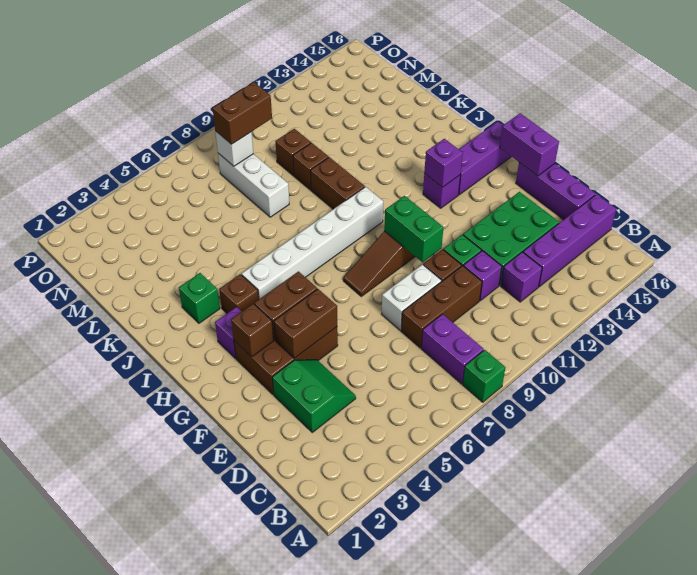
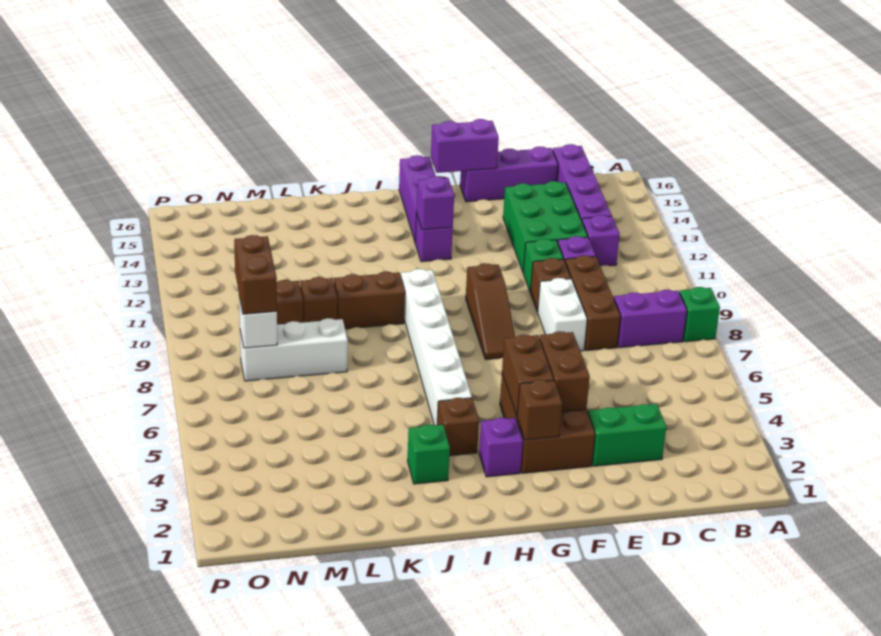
green brick F10:G10 level 2 -> none

